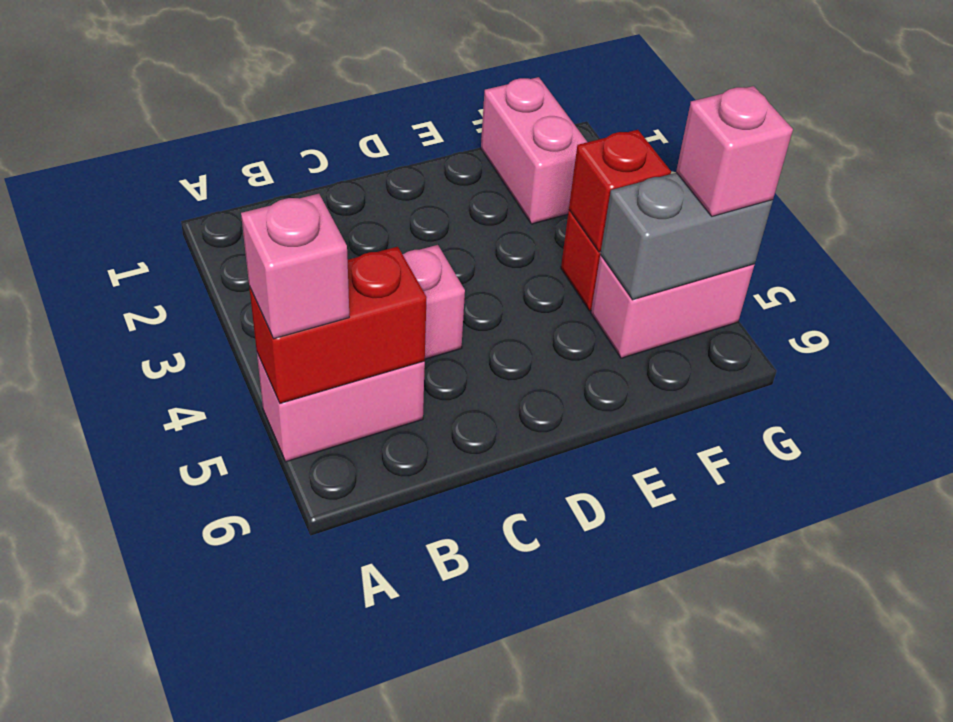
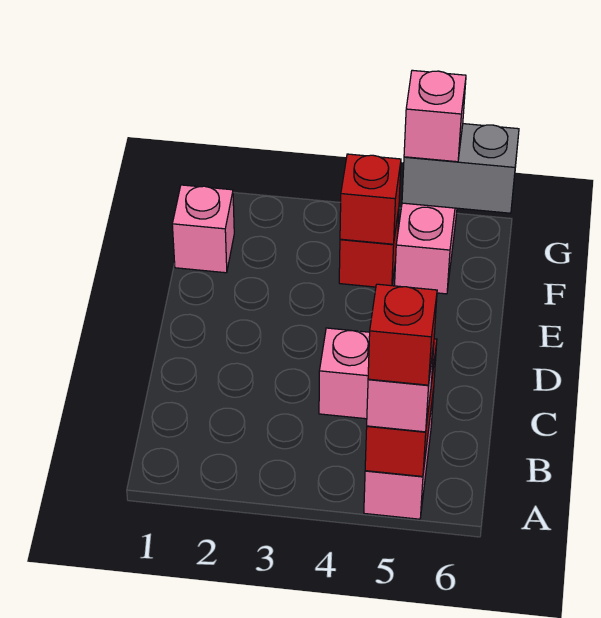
none -> red brick A5 level 4
pink brick F1:F2 level 1 -> pink brick F1 level 1
grey brick F5:G5 level 2 -> grey brick G5:G6 level 2

